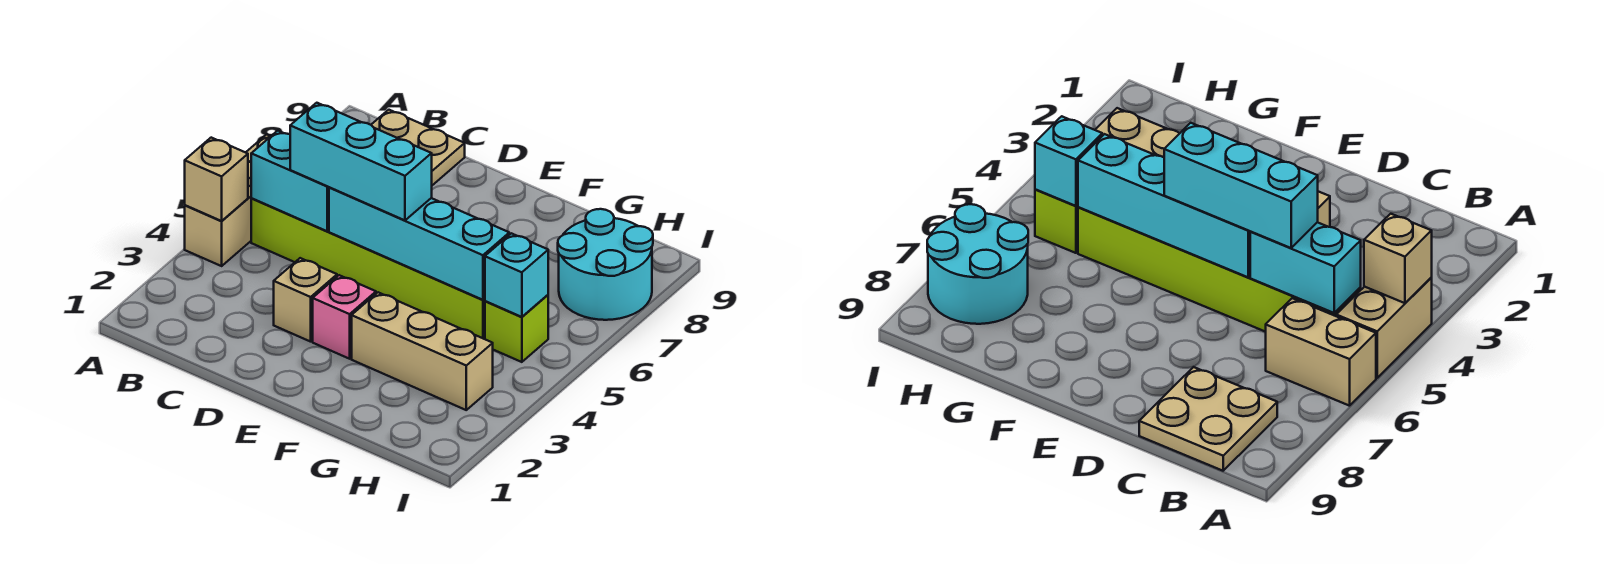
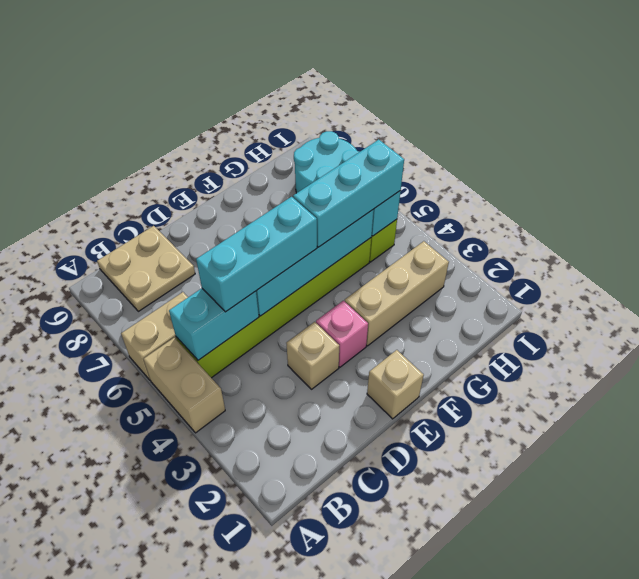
tan brick A4 level 2 -> tan brick E1 level 1
none -> cyan brick F5:H5 level 3

